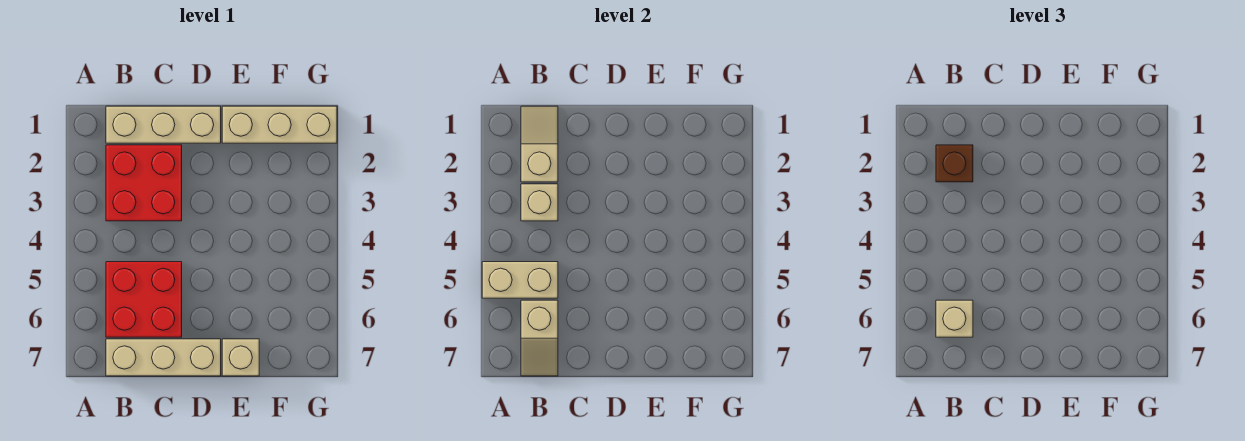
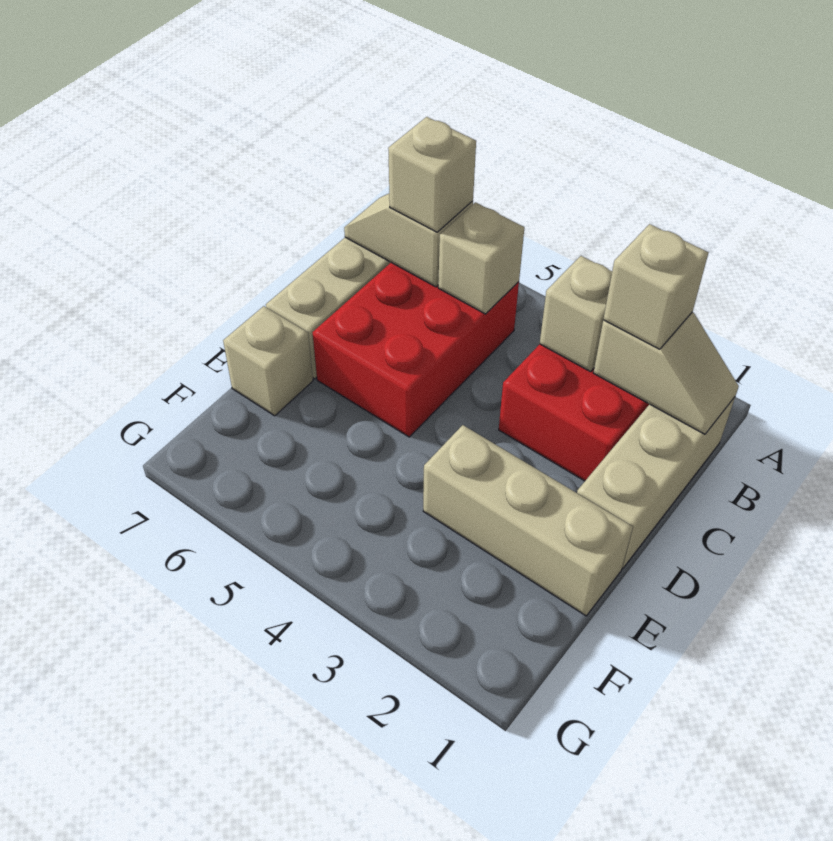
tan brick A5:B5 level 2 -> tan brick B5 level 2
brown brick B2 level 3 -> tan brick B2 level 3
red brick B5:C6 level 1 -> red brick B5:D6 level 1
tan brick E1:G1 level 1 -> tan brick E1:E3 level 1

